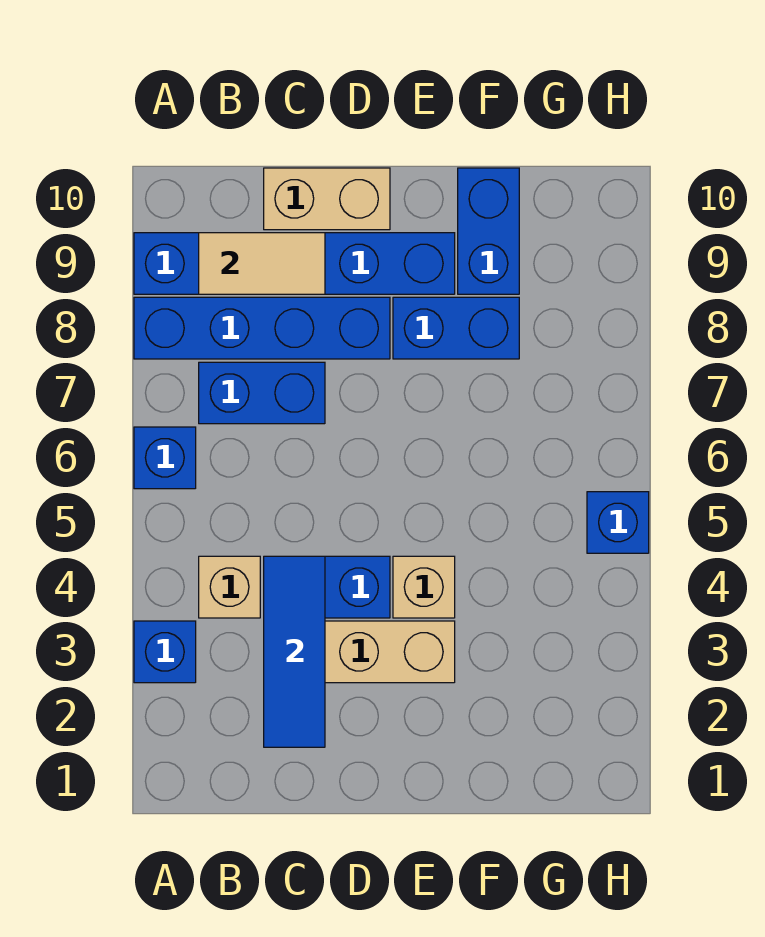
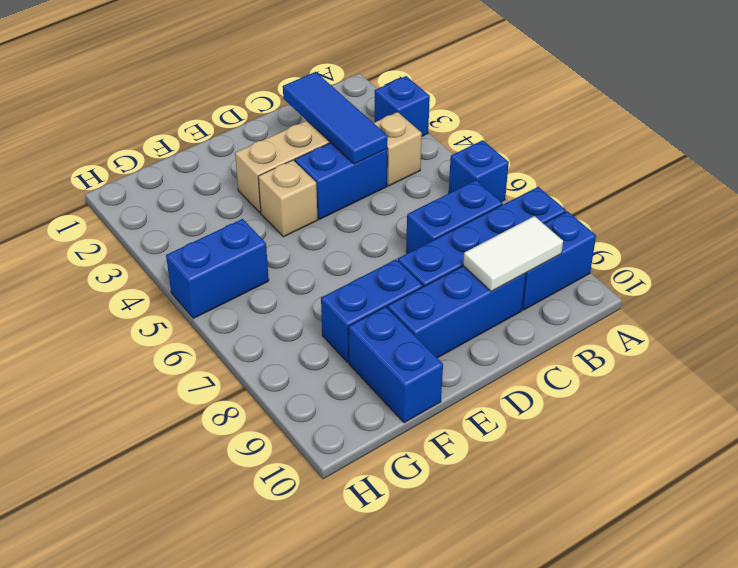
tan tile B9:C9 level 2 -> white tile B9:C9 level 2
tan brick C10:D10 level 1 -> none
blue brick H5 level 1 -> blue brick G5:H5 level 1

